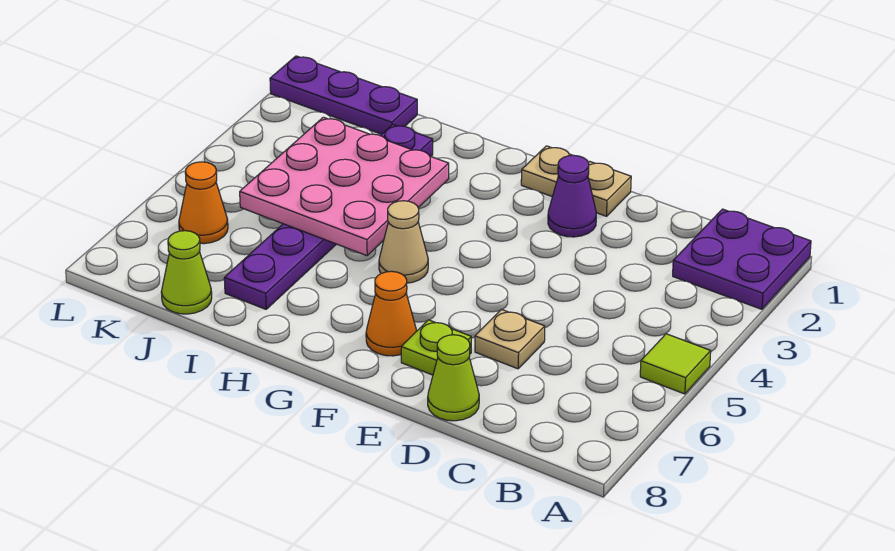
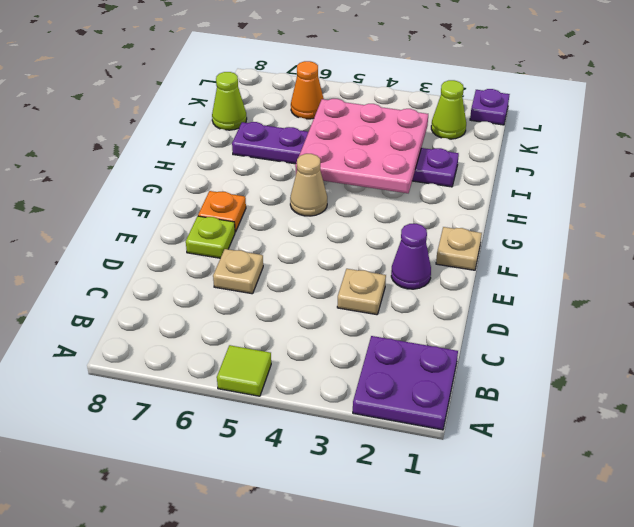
lime cone D8 level 1 -> lime cone K2 level 1
tan plate E1 level 1 -> tan plate D3 level 1
orange cone F7 level 1 -> orange plate F7 level 1
purple plate J1:L1 level 1 -> purple plate L1 level 1

